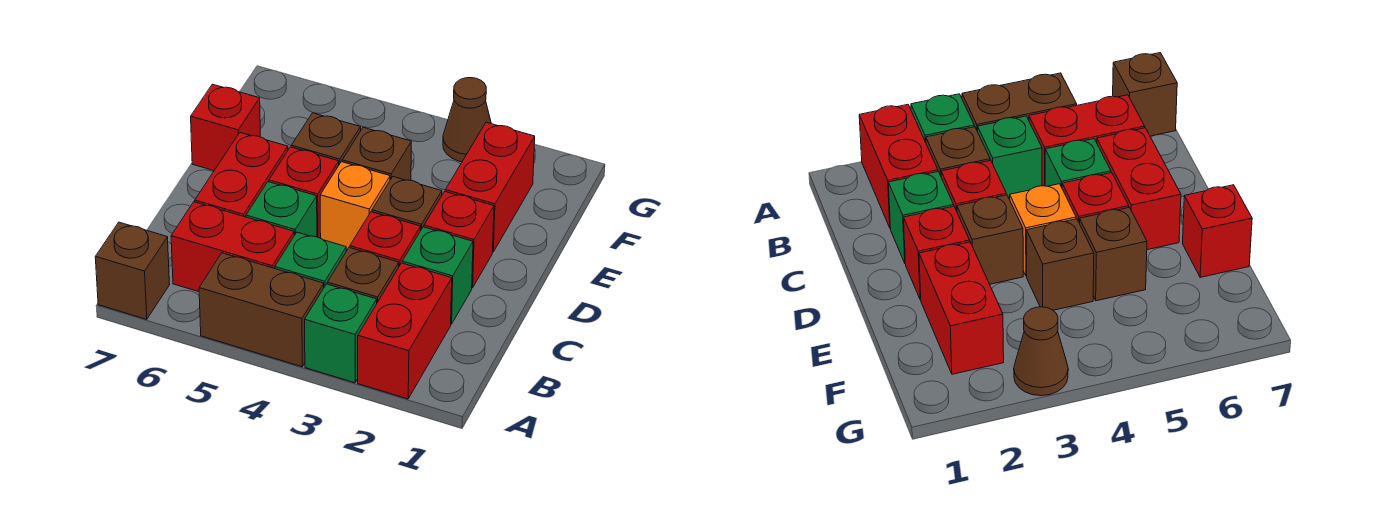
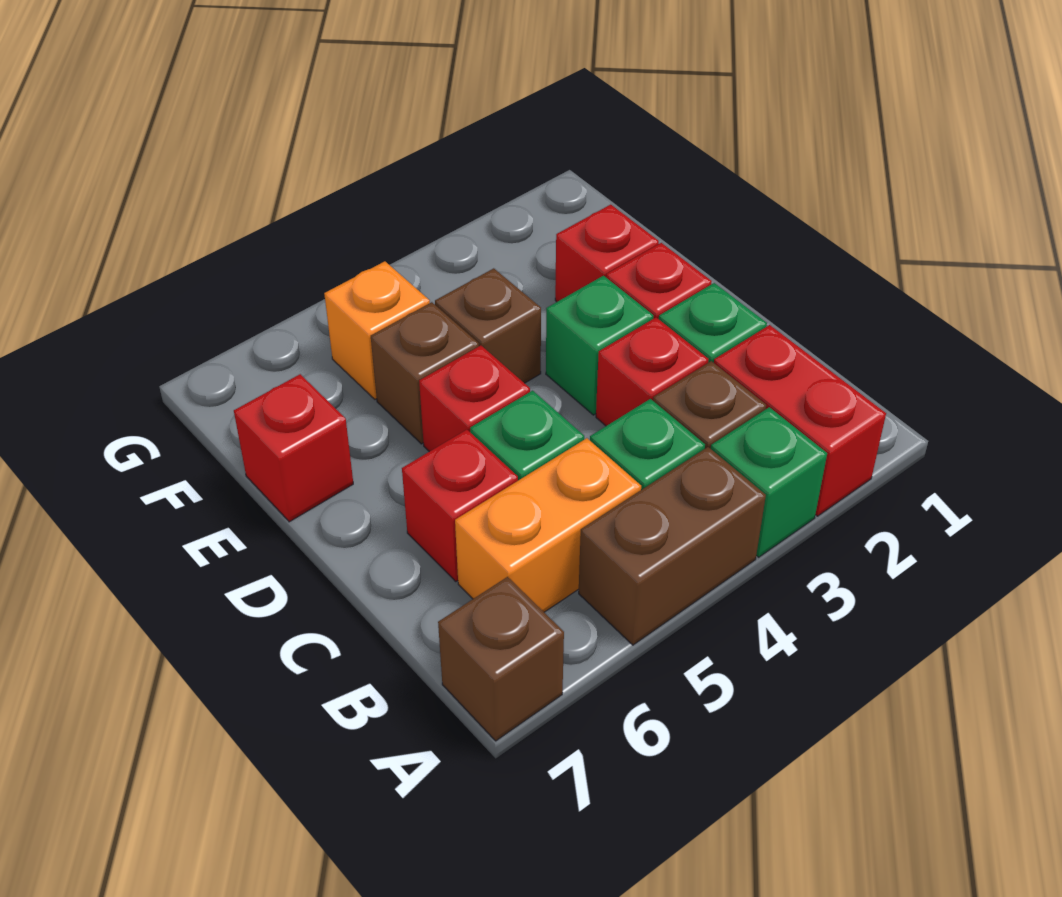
red brick B5:B6 level 1 -> orange brick B5:B6 level 1
red brick C6:D6 level 1 -> red brick C6 level 1
brown brick D3 level 1 -> green brick D3 level 1
orange brick D4 level 1 -> orange brick F5 level 1
red brick E2:F2 level 1 -> red brick E2 level 1
brown cone G3 level 1 -> none

